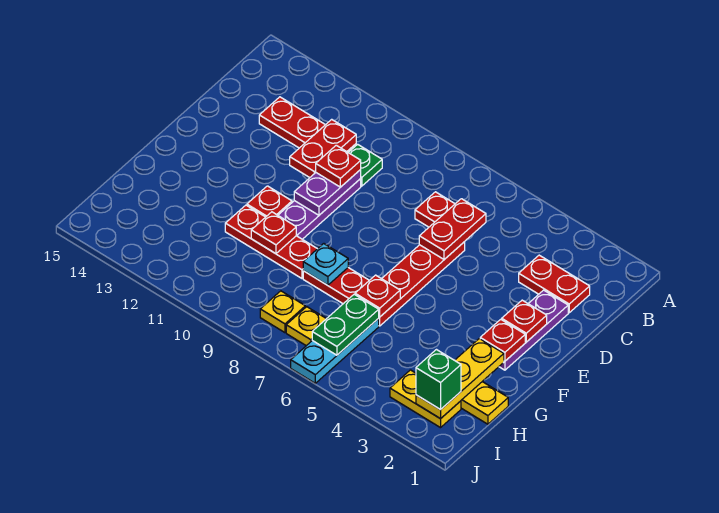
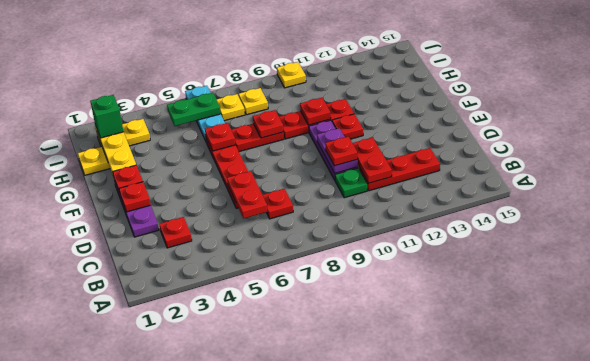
red plate C2:C3 level 1 -> red plate C3 level 1
cyan plate G8 level 2 -> red plate G8 level 2
green plate H6:I6 level 2 -> green plate I5:I6 level 2
none -> yellow plate J10 level 1

